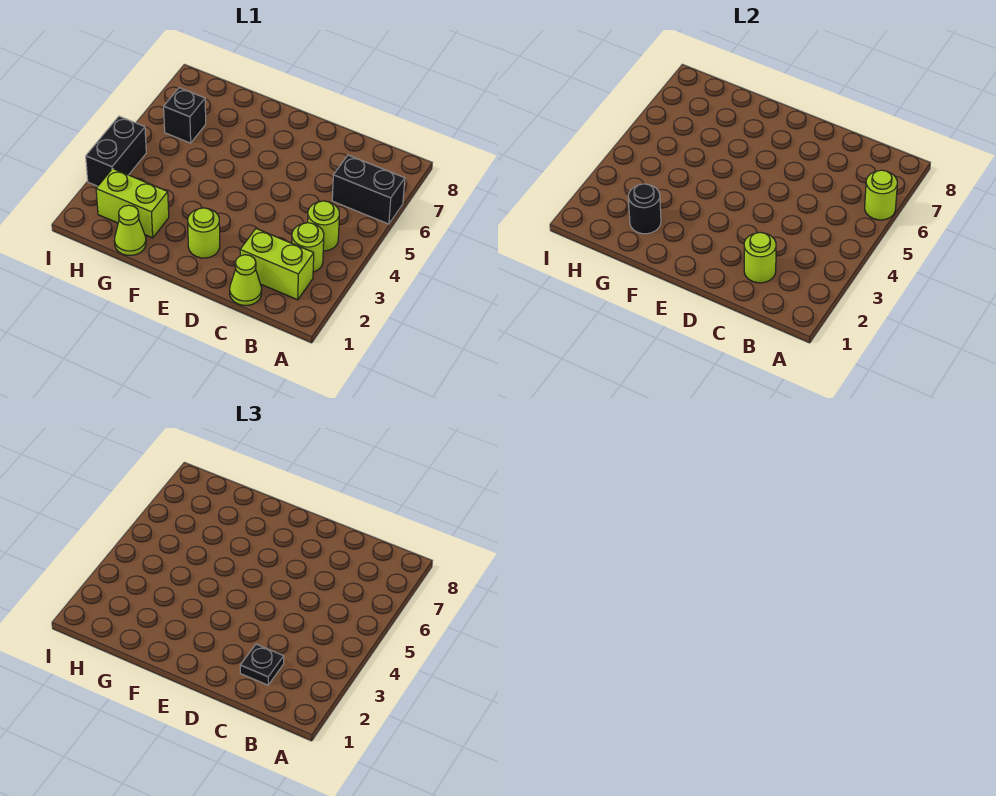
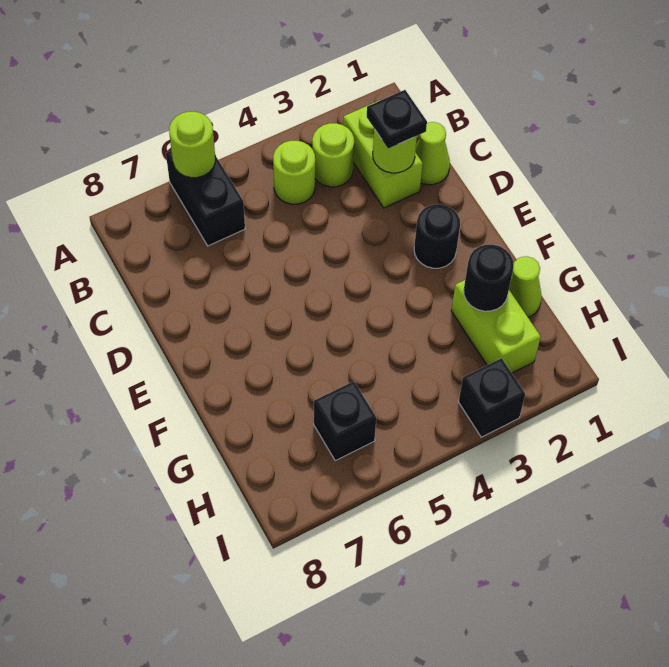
lime round brick E2 level 1 -> black round brick E2 level 1
black brick I3:I4 level 1 -> black brick I3 level 1

